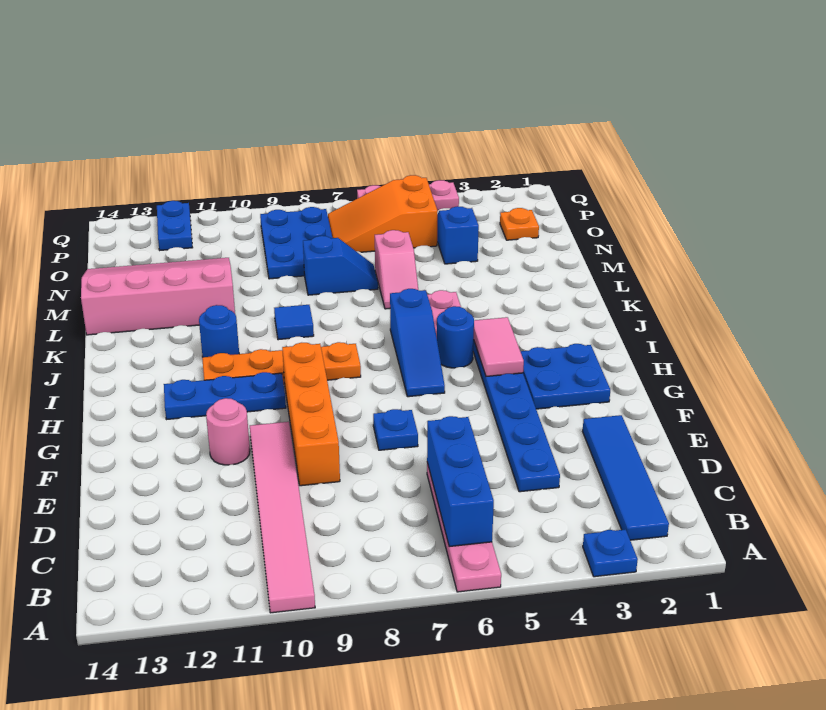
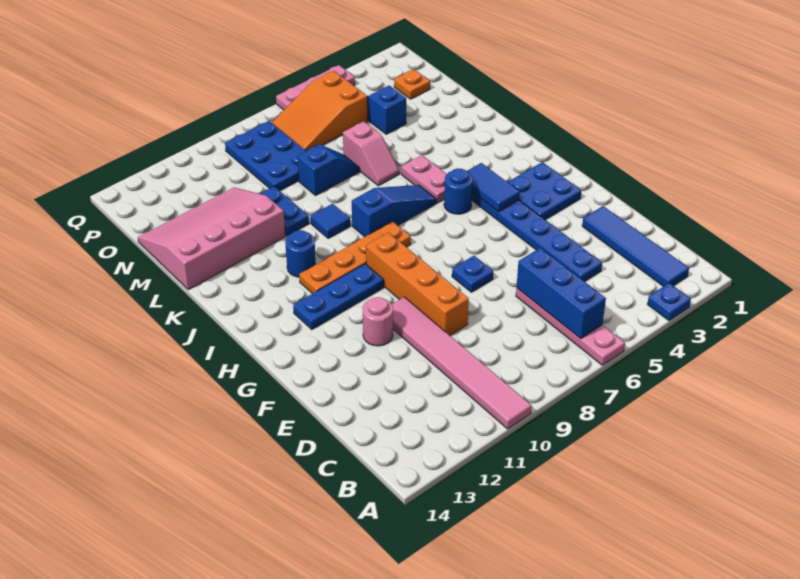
pink tile H4:I4 level 2 -> blue tile H4:I4 level 2
blue slope H6:J6 level 1 top J -> blue slope J6:J8 level 1 top 8
blue plate P12:Q12 level 1 -> blue plate L10:M10 level 1

